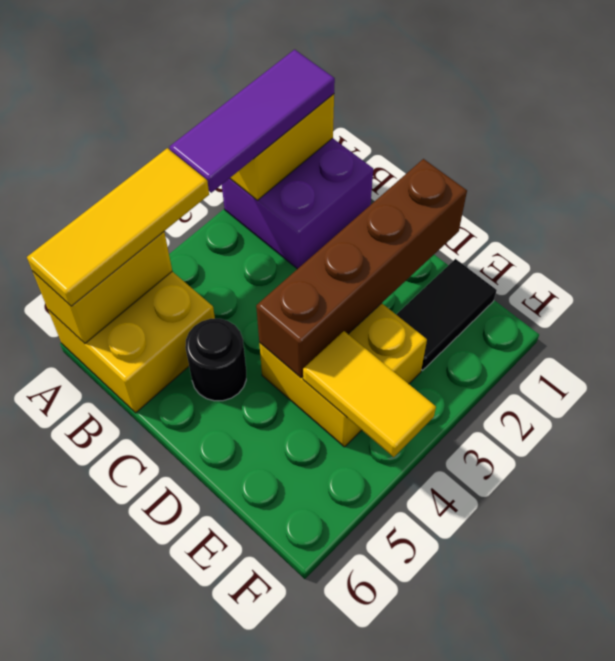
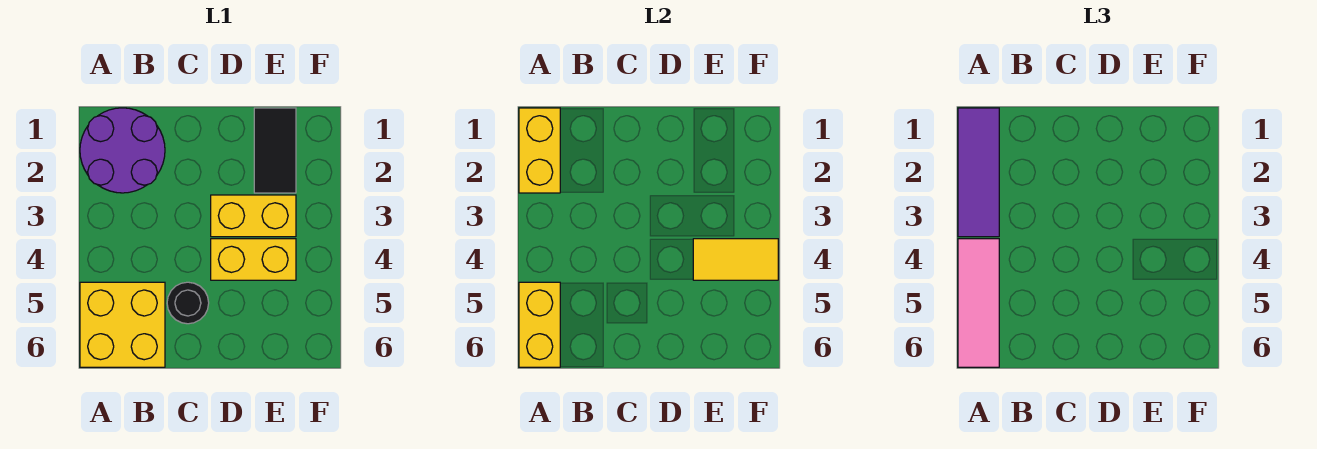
purple brick A1:B2 level 1 -> purple round brick A1:B2 level 1
yellow tile A4:A6 level 3 -> pink tile A4:A6 level 3
brown brick D1:D4 level 2 -> none

